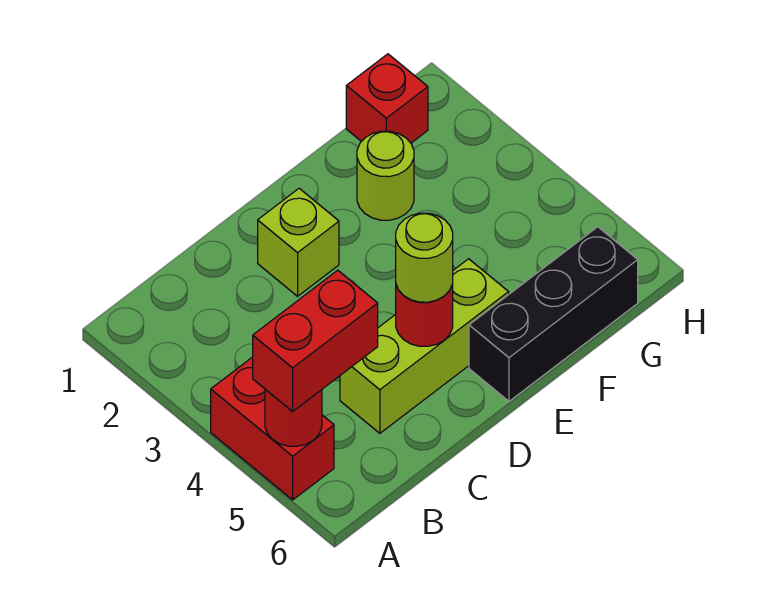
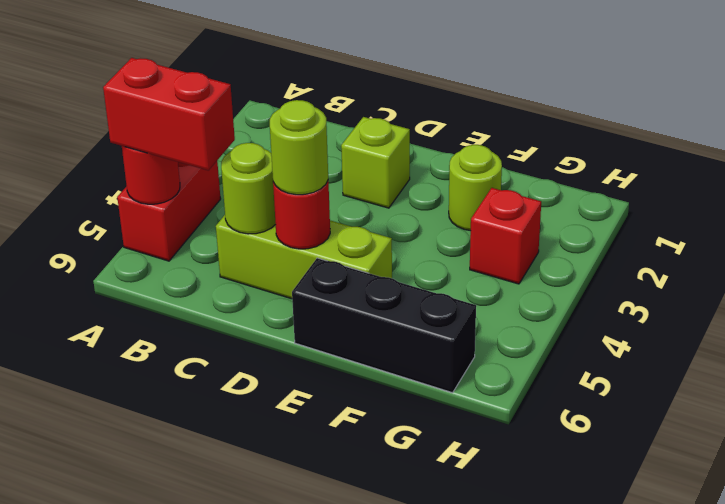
none -> lime round brick C5 level 2
red brick G1 level 1 -> red brick G3 level 1

